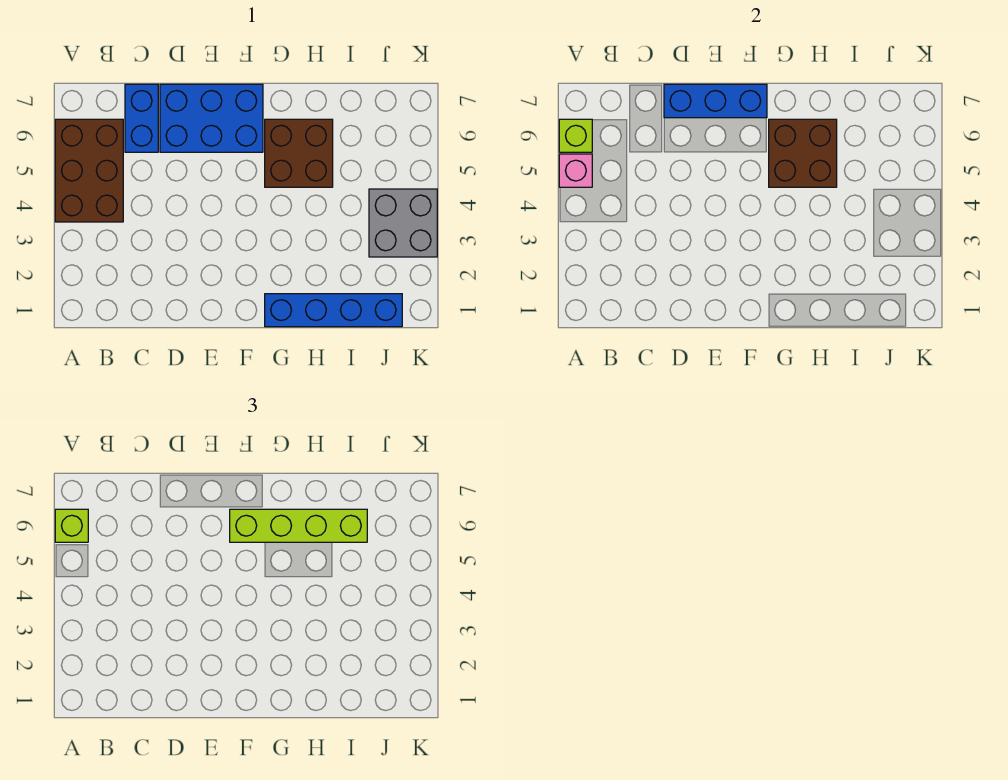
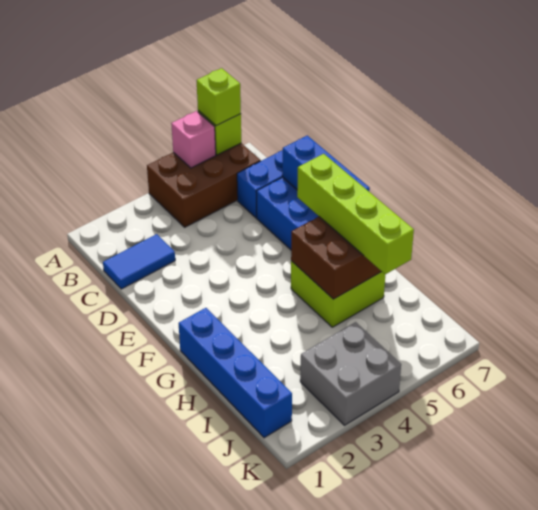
none -> blue tile C1:C2 level 1
brown brick G5:H6 level 1 -> lime brick G5:H6 level 1

